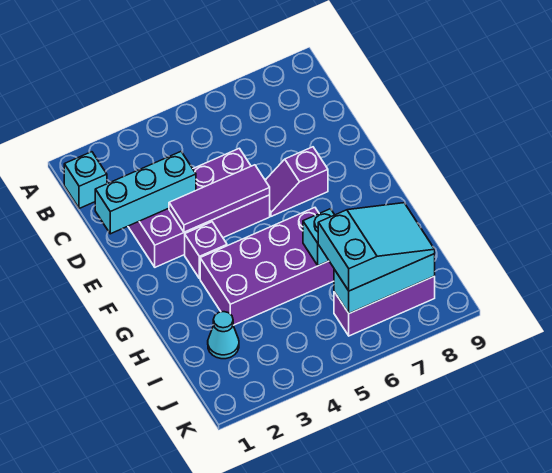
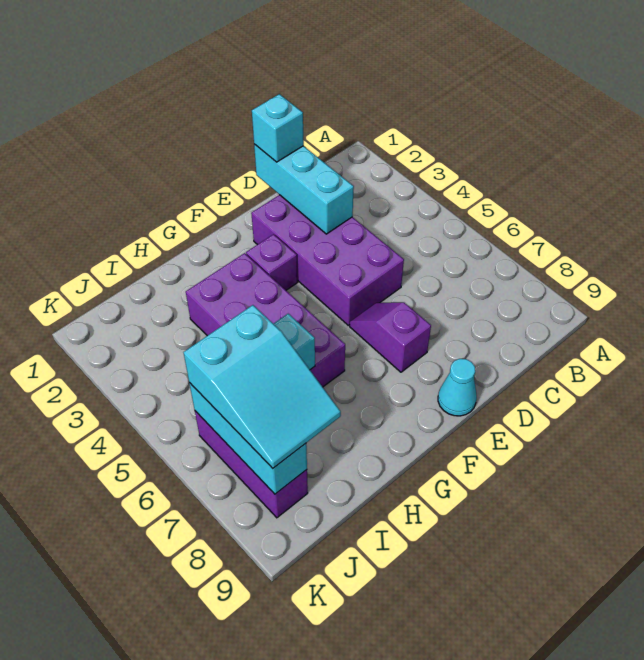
cyan brick B1 level 1 -> cyan brick D1 level 3
purple tile E3:E5 level 2 -> none
cyan cone I2 level 1 -> cyan cone E9 level 1

